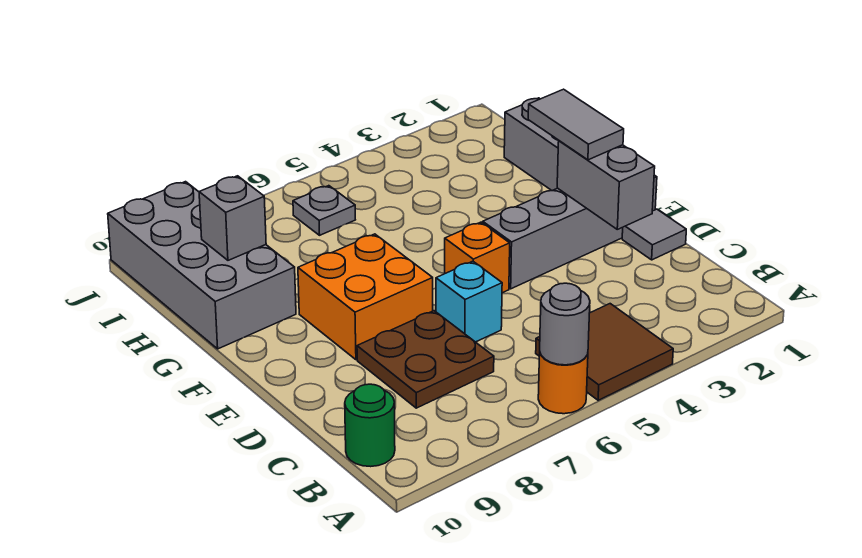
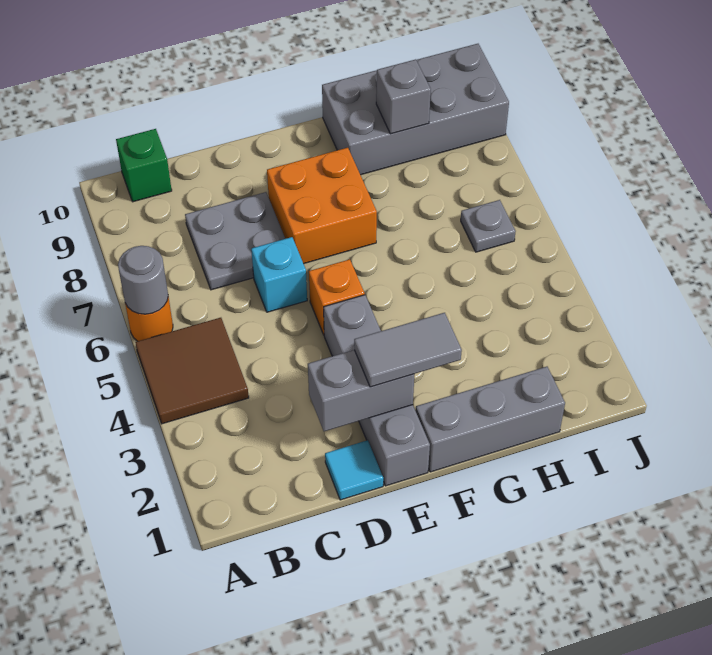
green round brick B10 level 1 -> green brick B10 level 1
brown plate C7:D8 level 1 -> grey plate C7:D8 level 1
grey tile D1 level 1 -> cyan tile D1 level 1

